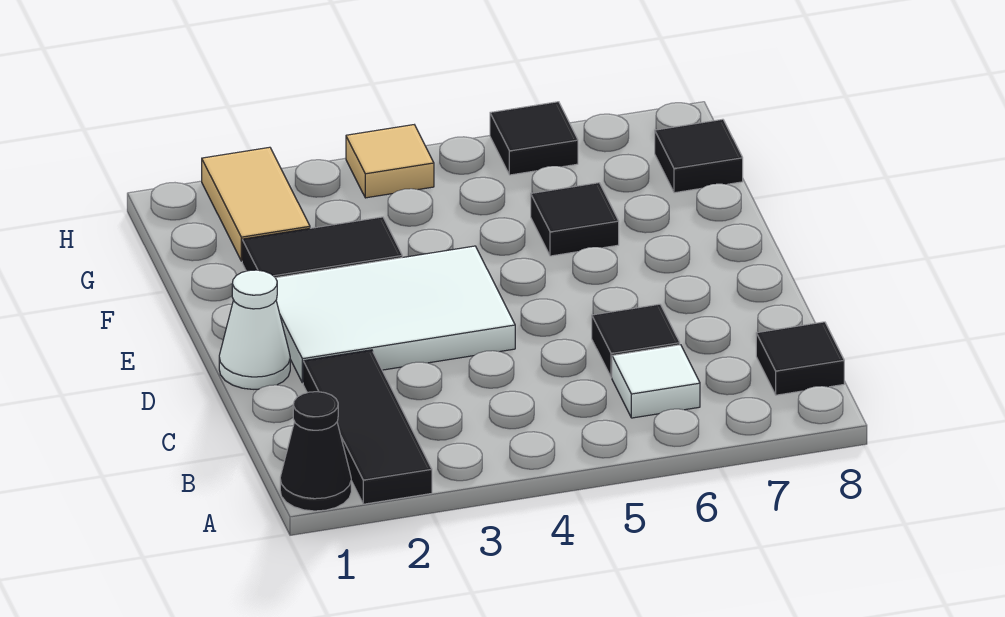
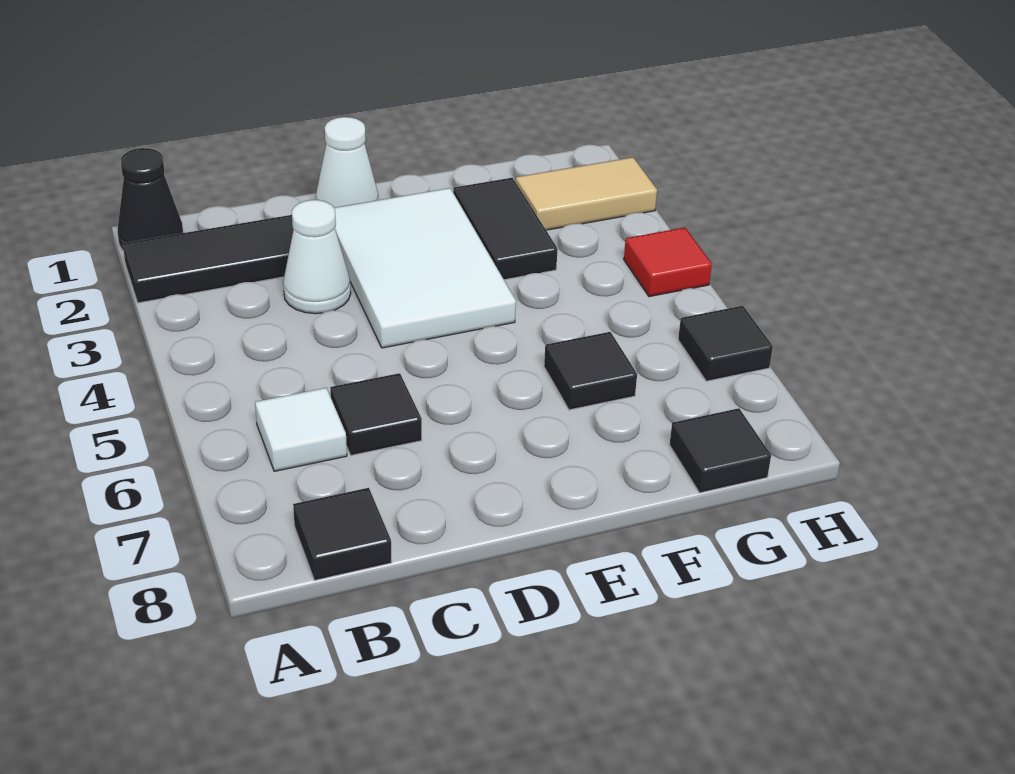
none -> white cone C3 level 1
tan tile H4 level 1 -> red tile H4 level 1

